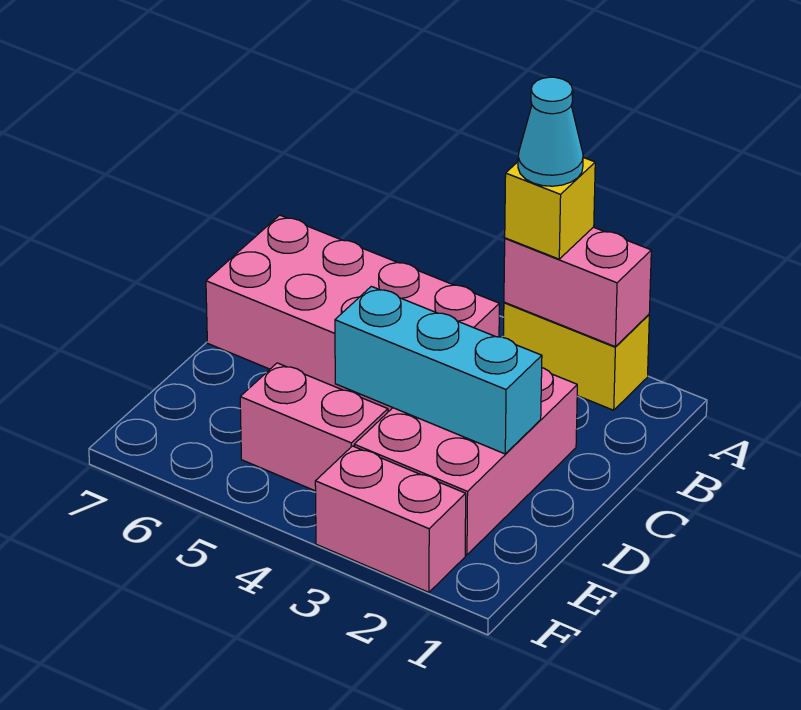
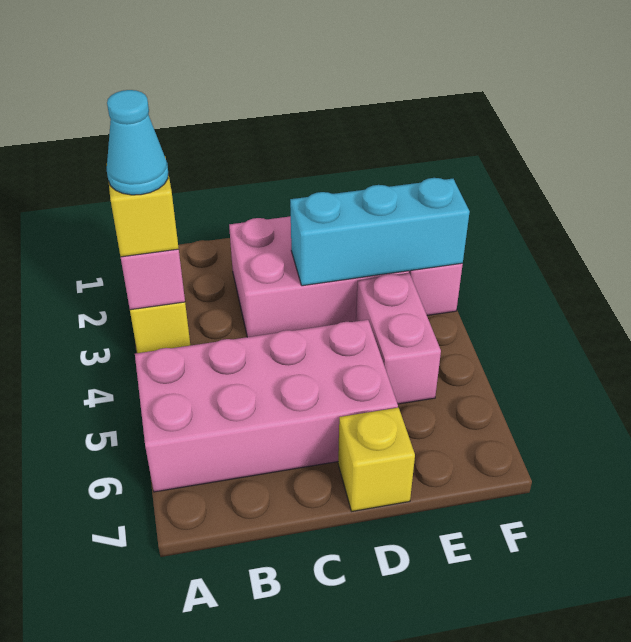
pink brick B4:C7 level 1 -> pink brick A5:D6 level 1
cyan brick D2:D4 level 2 -> cyan brick D3:F3 level 2
none -> yellow brick D7 level 1

